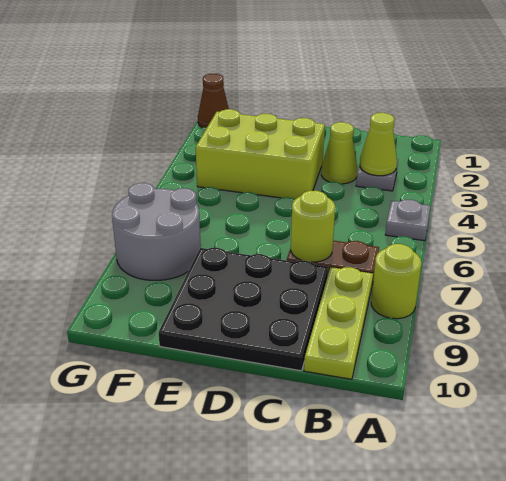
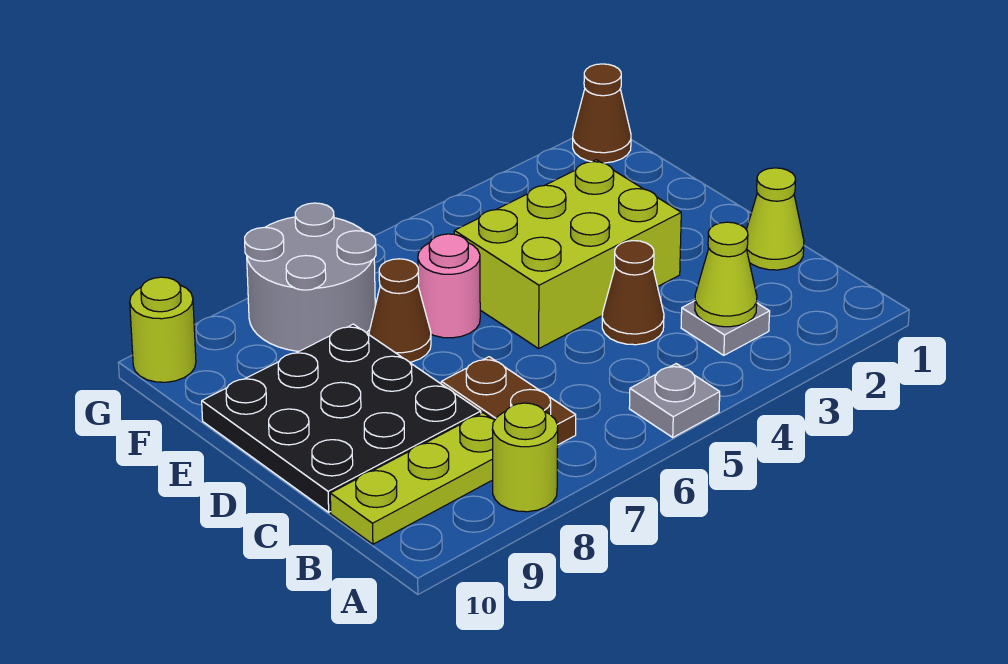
lime cone C3 level 1 -> lime cone C1 level 1
none -> brown cone C4 level 1
lime round brick C7 level 2 -> lime round brick G10 level 1
lime brick D3:F4 level 1 -> lime brick D3:E5 level 1
none -> pink round brick E6 level 1
none -> brown cone E7 level 1

